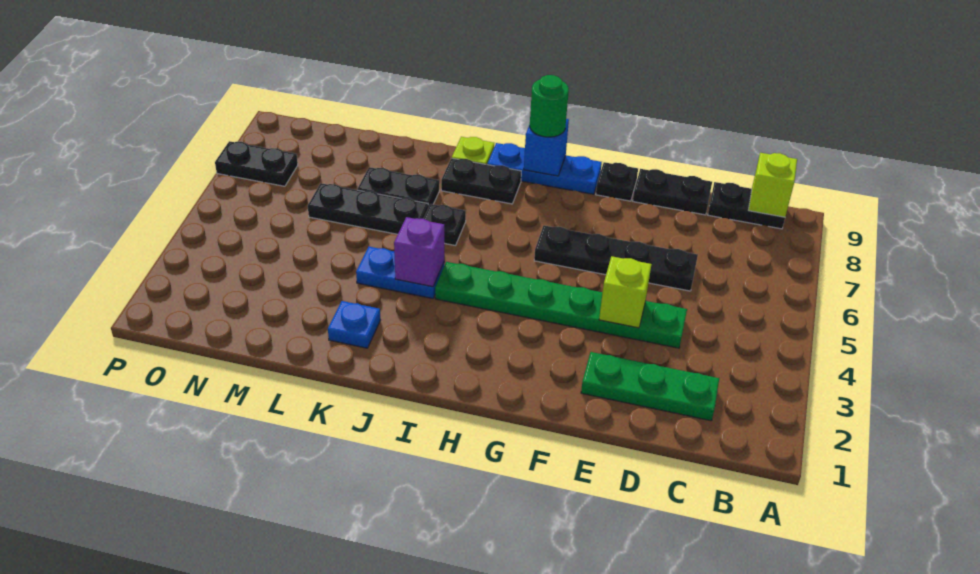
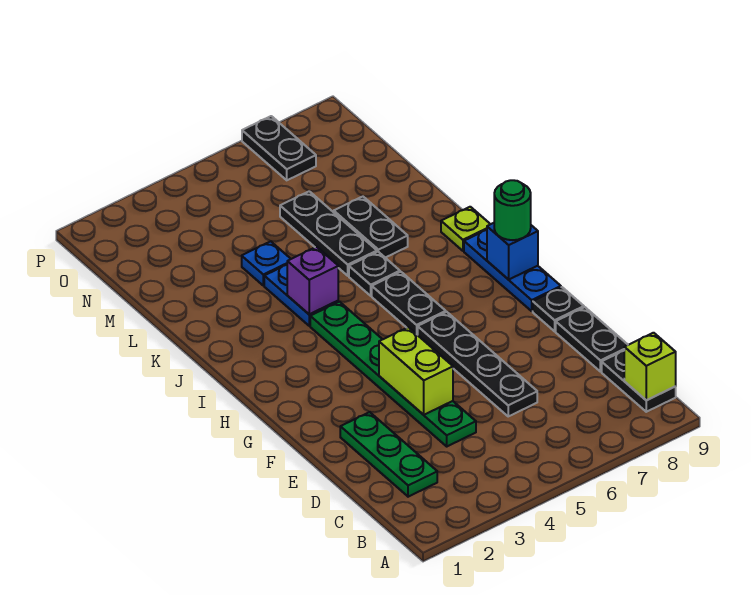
lime brick E4 level 2 -> lime brick E4:F4 level 2
black plate I8:J8 level 1 -> black plate H6:I6 level 1
blue plate K2 level 1 -> blue plate L4 level 1

